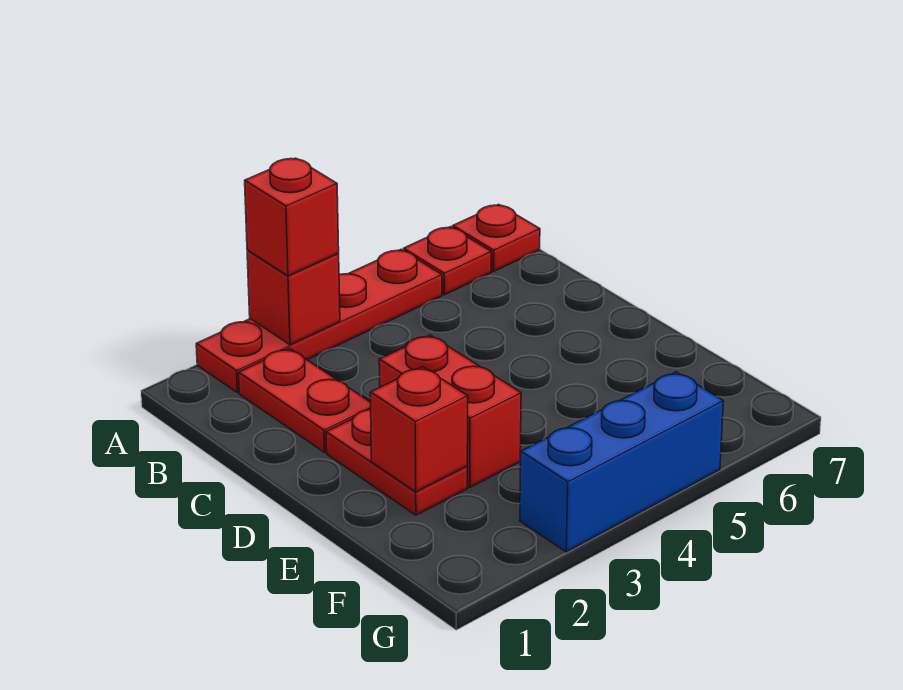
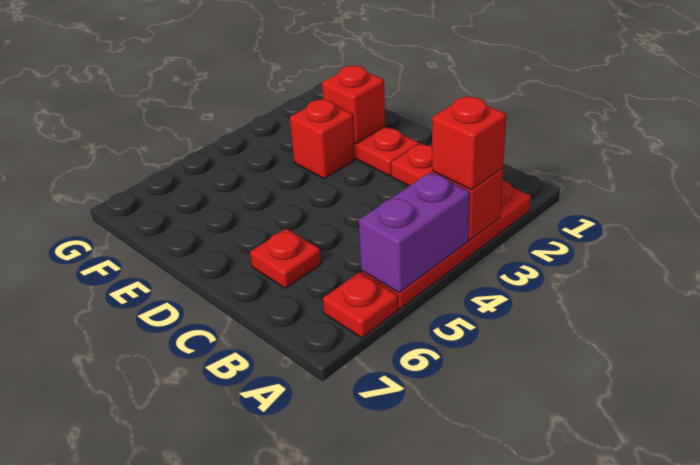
none -> purple brick A4:A5 level 2
red plate A7 level 1 -> red plate C6 level 1
red brick D3:E3 level 1 -> red brick E3 level 1
blue brick G3:G5 level 1 -> none

